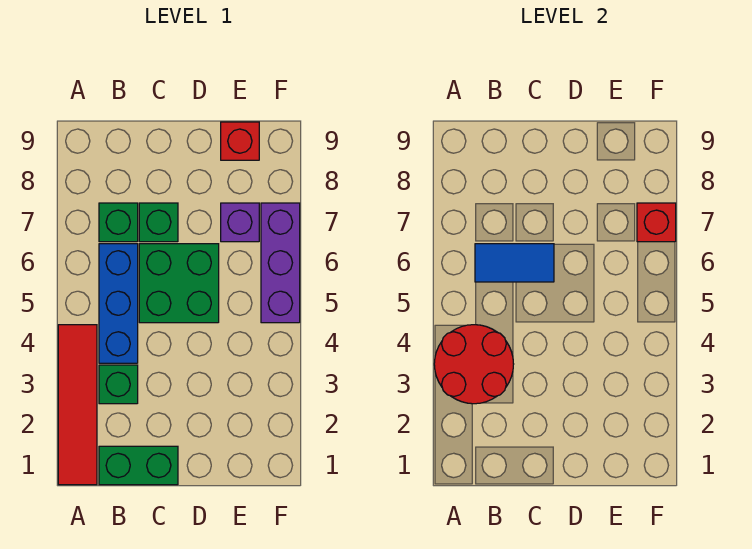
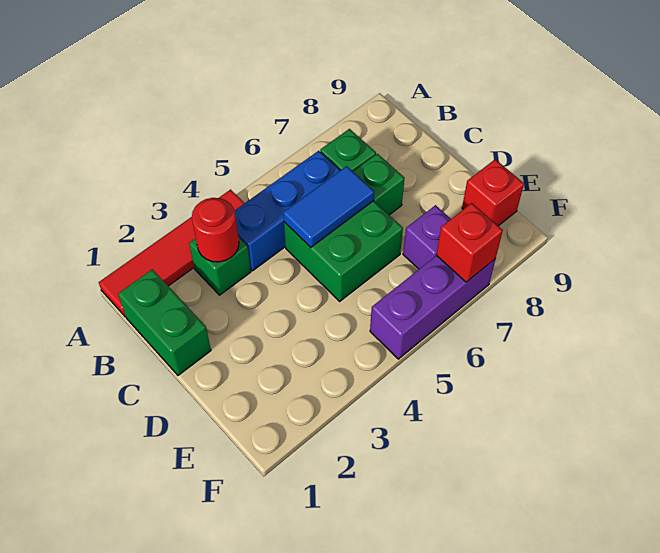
red round brick A3:B4 level 2 -> red round brick B3 level 2
blue tile B6:C6 level 2 -> blue tile C5:C6 level 2

